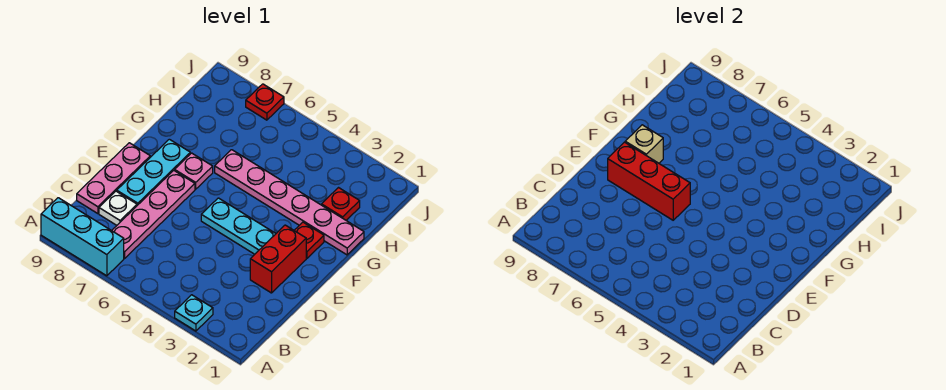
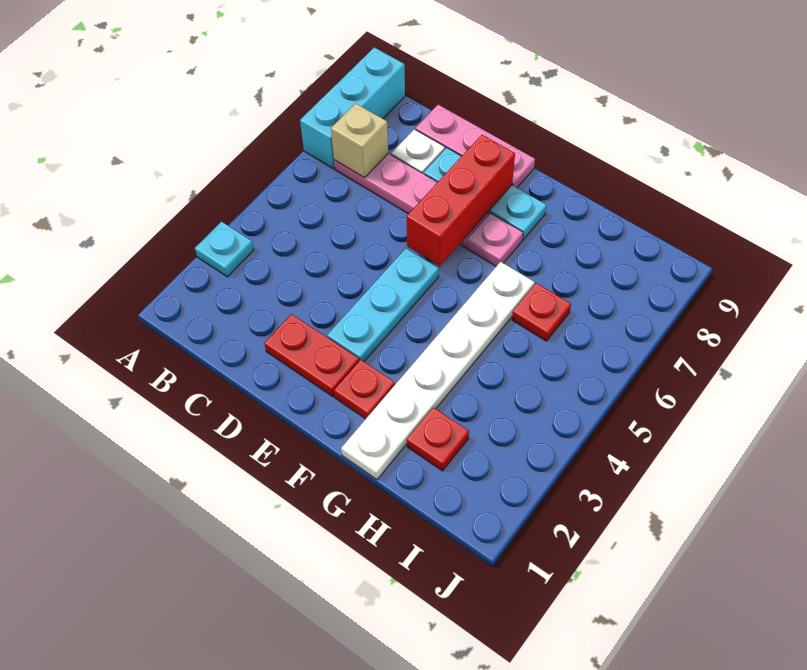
red brick D2:E2 level 1 -> red plate D2:E2 level 1
tan brick F8 level 2 -> tan brick B7 level 2
pink plate G1:G6 level 1 -> white plate G1:G6 level 1
red plate J7 level 1 -> red plate H6 level 1

